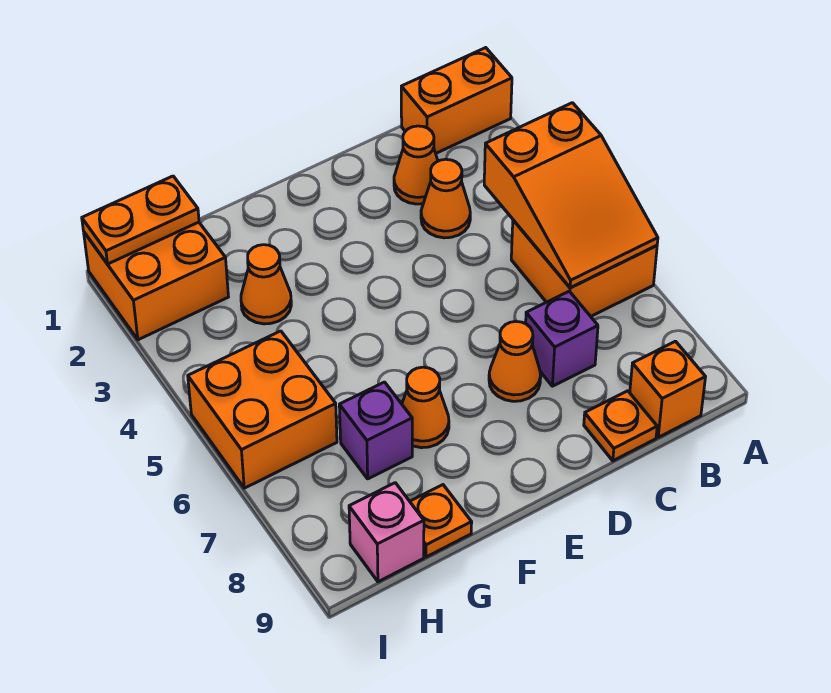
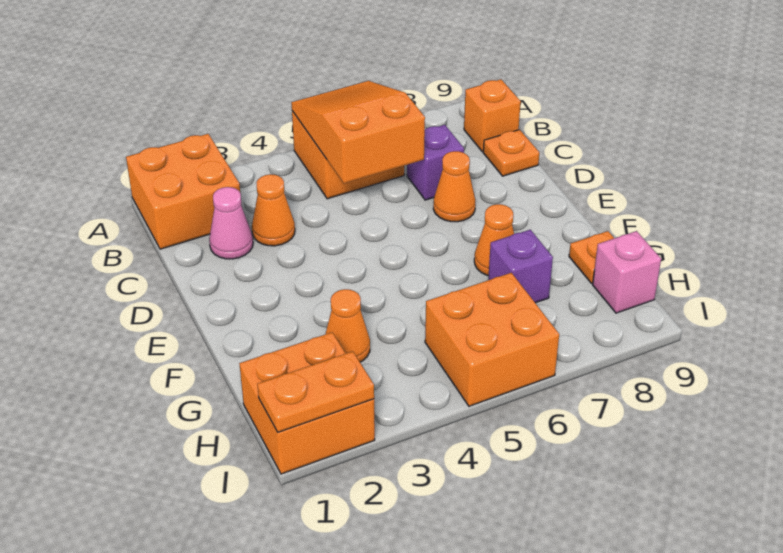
orange brick A1:B1 level 1 -> orange brick A1:B2 level 1
orange slope A4:B6 level 2 top 4 -> orange slope A5:C6 level 2 top C
orange cone C2 level 1 -> pink cone C2 level 1
orange plate H1:I1 level 2 -> orange plate I1:I2 level 2

